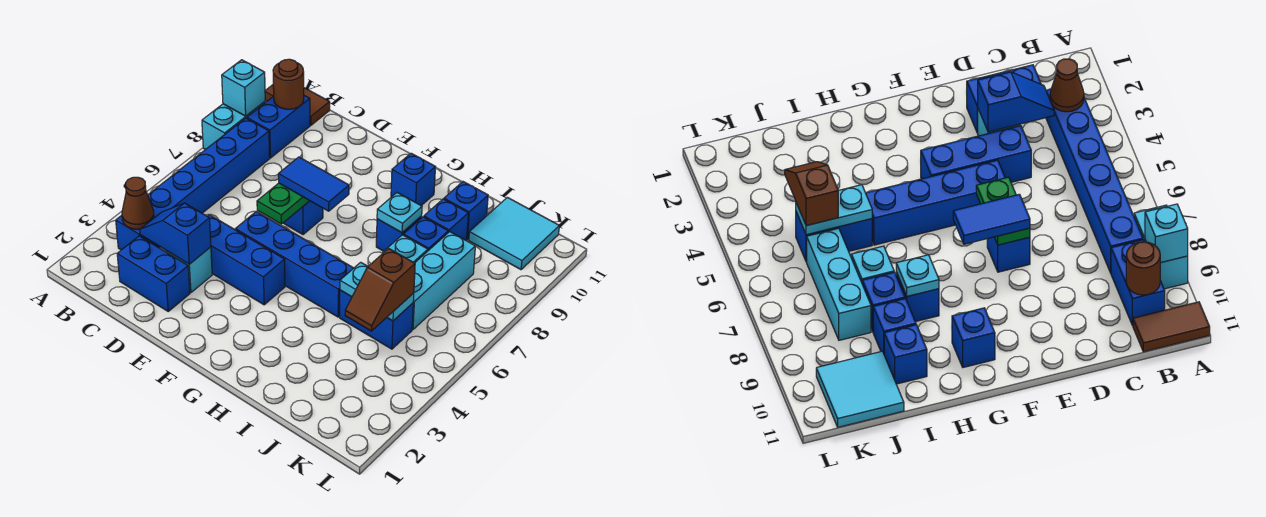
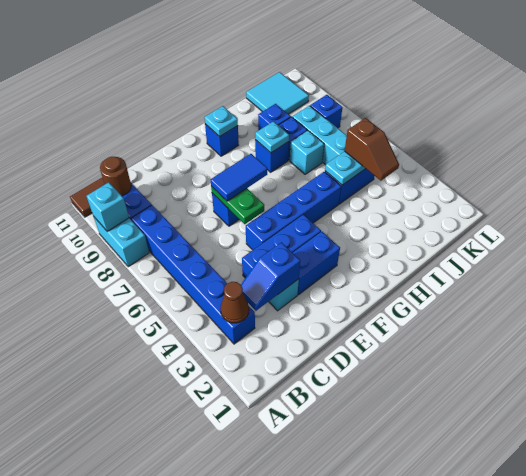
blue brick C2:D2 level 1 -> blue brick E3:F3 level 1
none -> cyan plate G10 level 2
blue brick I10 level 1 -> blue brick K8 level 1

